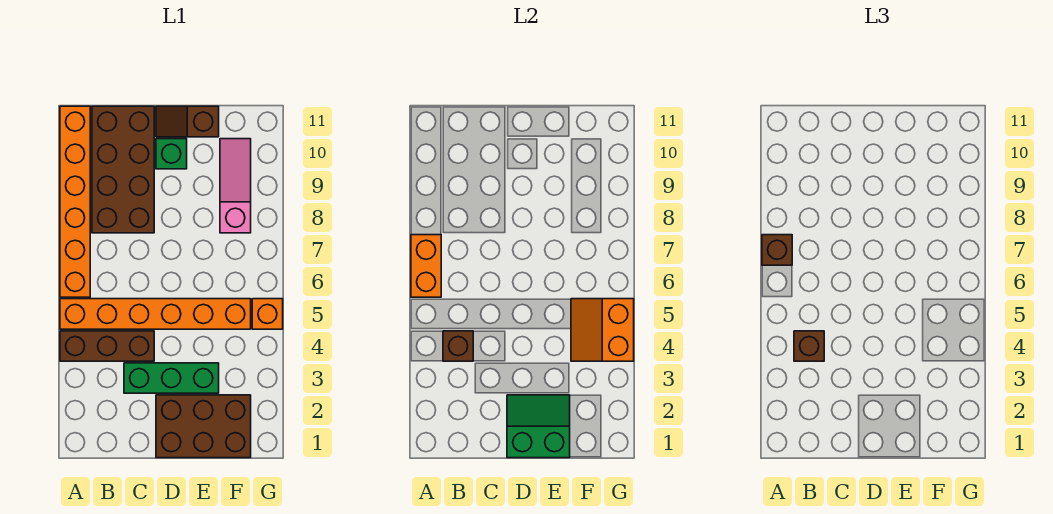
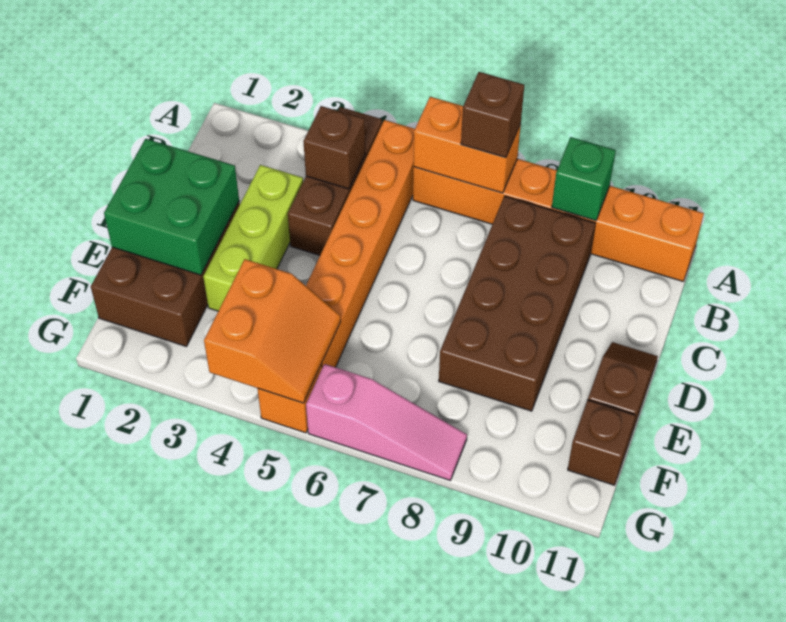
brown brick B4 level 3 -> brown brick F11 level 1
brown brick B8:C11 level 1 -> brown brick B8:E9 level 1
green brick C3:E3 level 1 -> lime brick C3:E3 level 1
green slope D1:E2 level 2 top 1 -> green brick D1:E2 level 2
green brick D10 level 1 -> green brick A9 level 2
orange slope F4:G5 level 2 top G -> orange slope F4:G5 level 2 top 4
pink slope F8:F10 level 1 top 8 -> pink slope G6:G8 level 1 top 6

